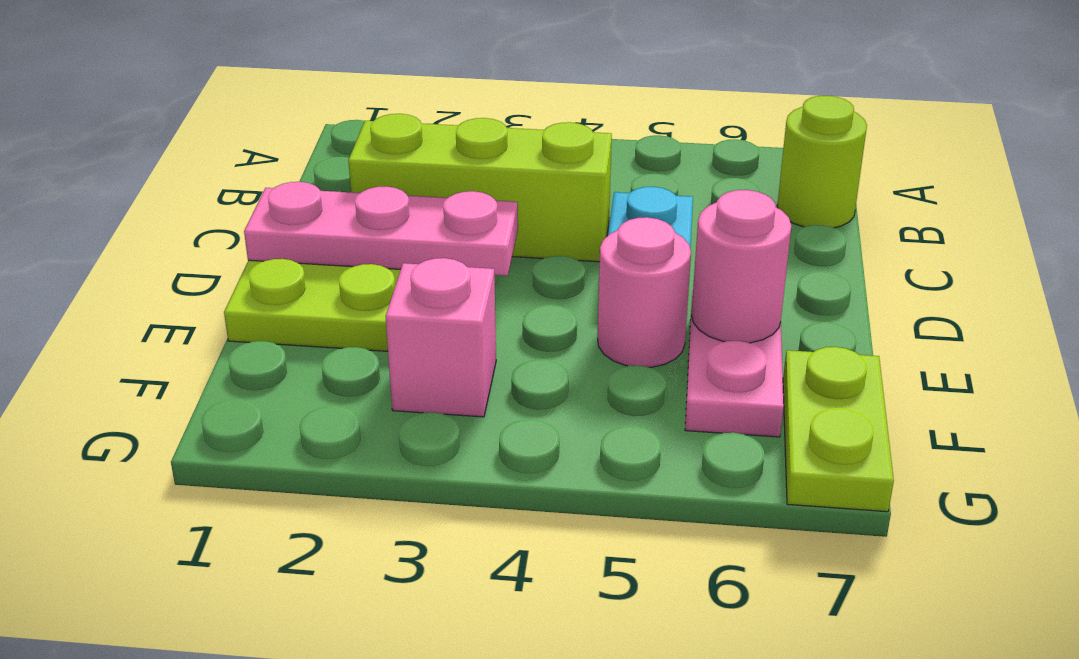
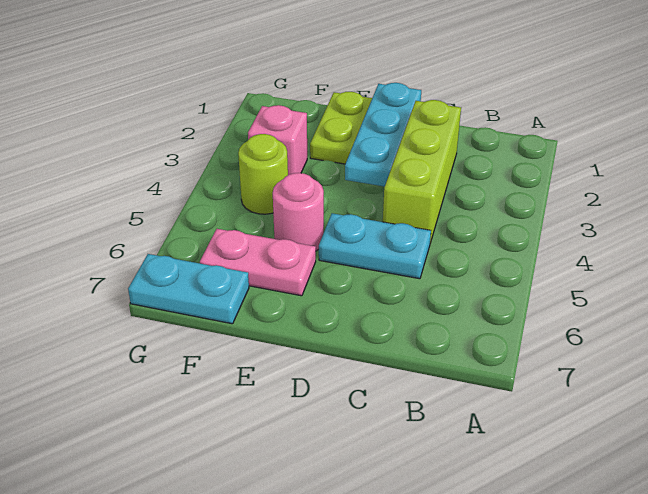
lime round brick B7 level 1 -> lime round brick F4 level 1
pink plate D1:D3 level 2 -> cyan plate D1:D3 level 2
pink round brick E6 level 2 -> none
lime plate F7:G7 level 1 -> cyan plate F7:G7 level 1

